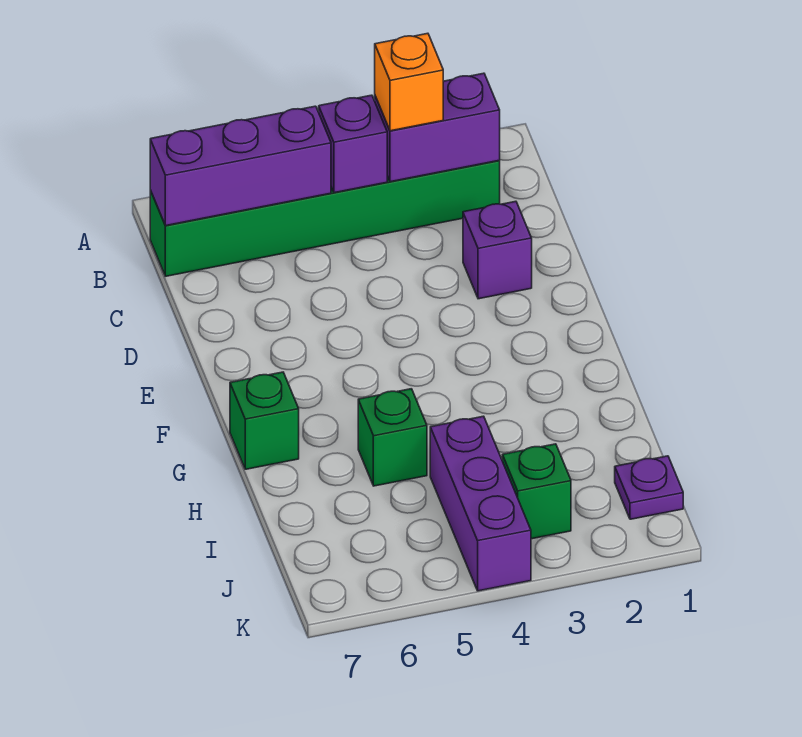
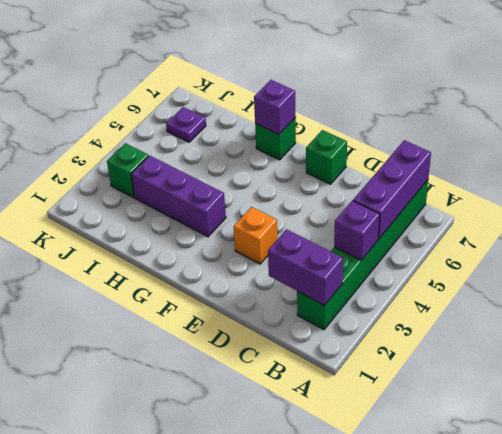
purple brick B2:B3 level 2 -> purple brick B2:C2 level 2
orange brick B3 level 3 -> orange brick E3 level 1
purple brick D2 level 1 -> purple brick G7 level 2
green brick H5 level 1 -> green brick E7 level 1
purple brick I4:K4 level 1 -> purple brick G3:I3 level 1
purple plate J1 level 1 -> purple plate J6 level 1

